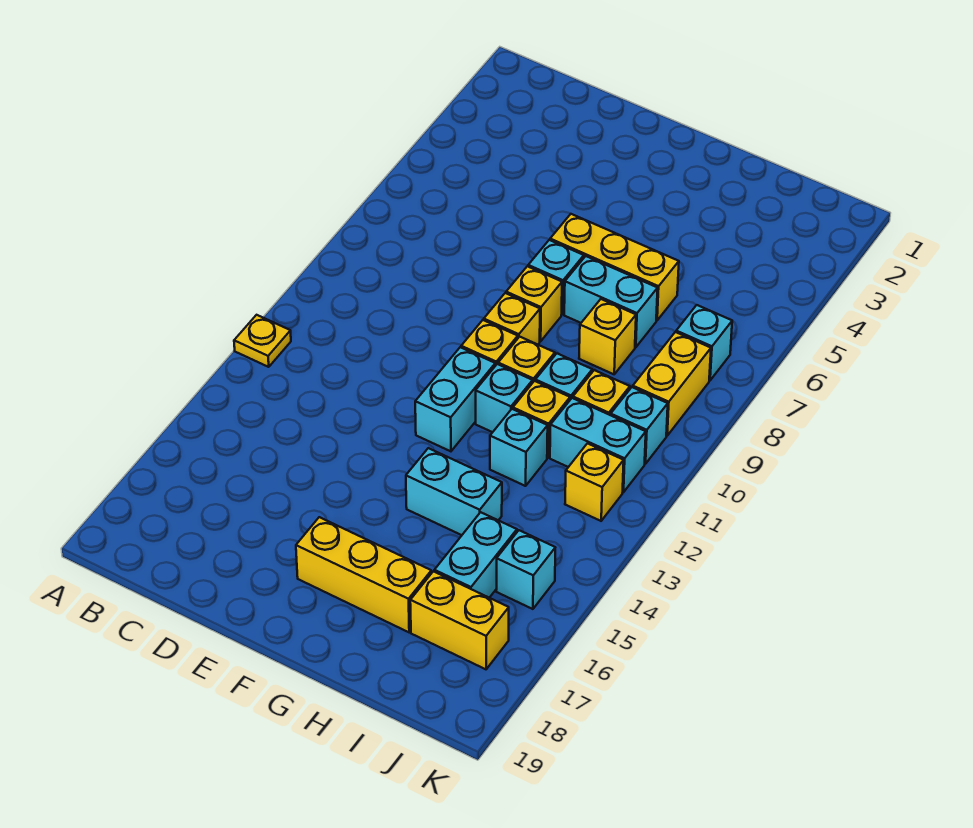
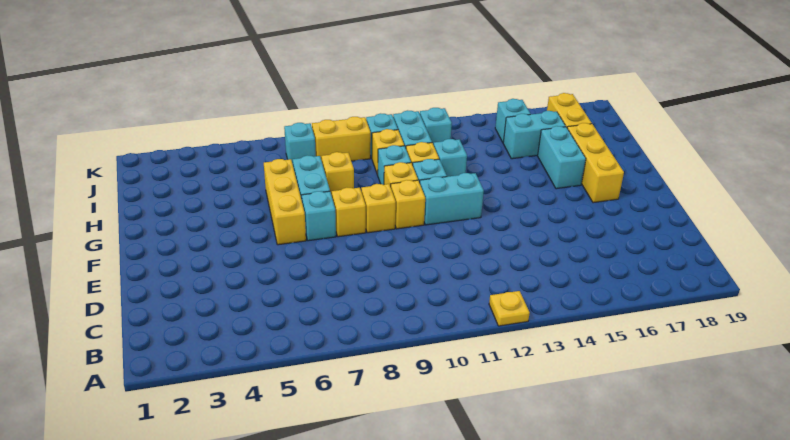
cyan brick G14:H14 level 1 -> cyan brick G16:H16 level 1
yellow brick J12 level 1 -> cyan brick J12 level 1

